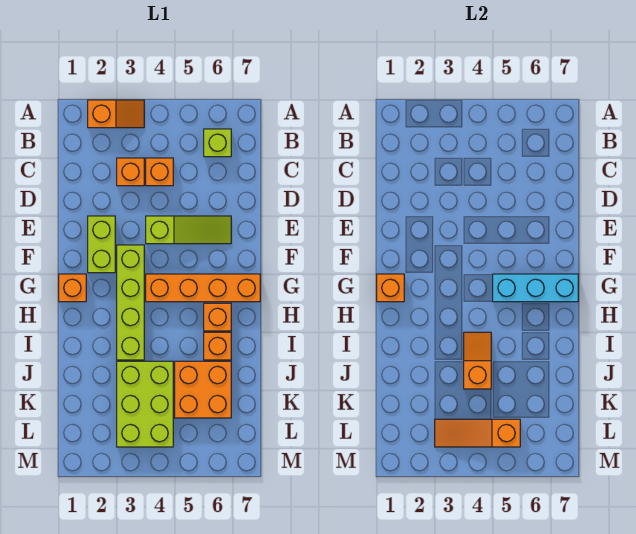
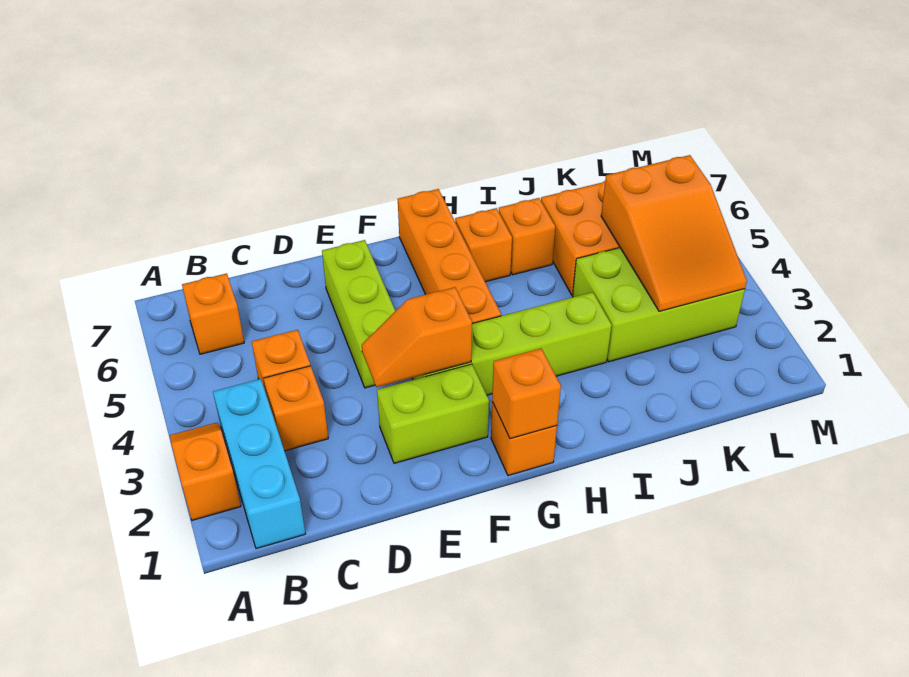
lime brick B6 level 1 -> orange brick B6 level 1
lime slope E4:E6 level 1 top 4 -> lime brick E4:E6 level 1
cyan brick G5:G7 level 2 -> cyan brick B1:B3 level 1
orange slope I4:J4 level 2 top J -> orange slope E3:F3 level 2 top F
orange slope L3:L5 level 2 top 5 -> orange slope K3:L5 level 2 top 5

